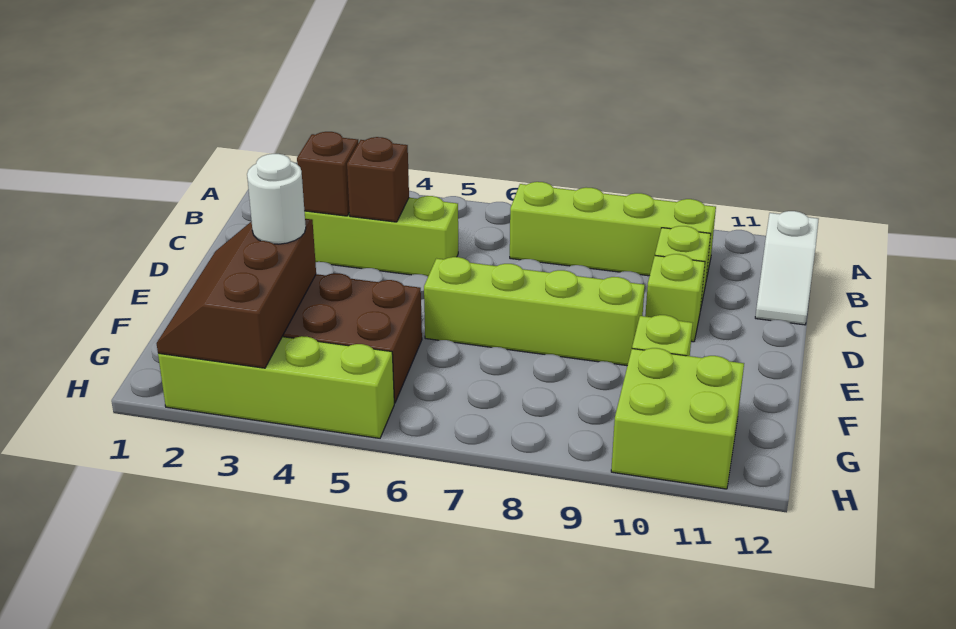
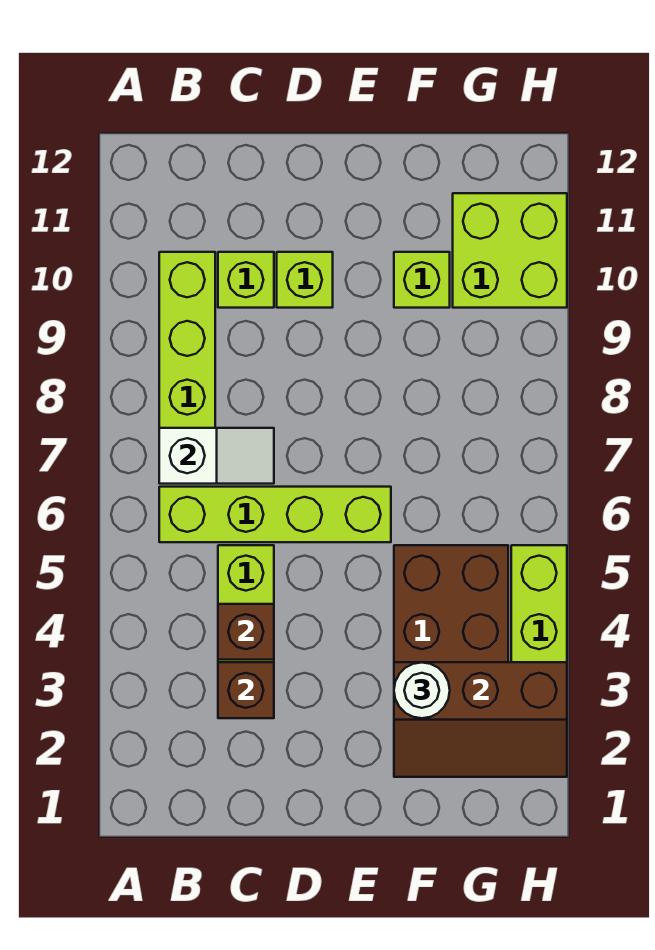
white slope B12:C12 level 1 top B -> white slope B7:C7 level 2 top B
lime brick E6:E9 level 1 -> lime brick B6:E6 level 1

